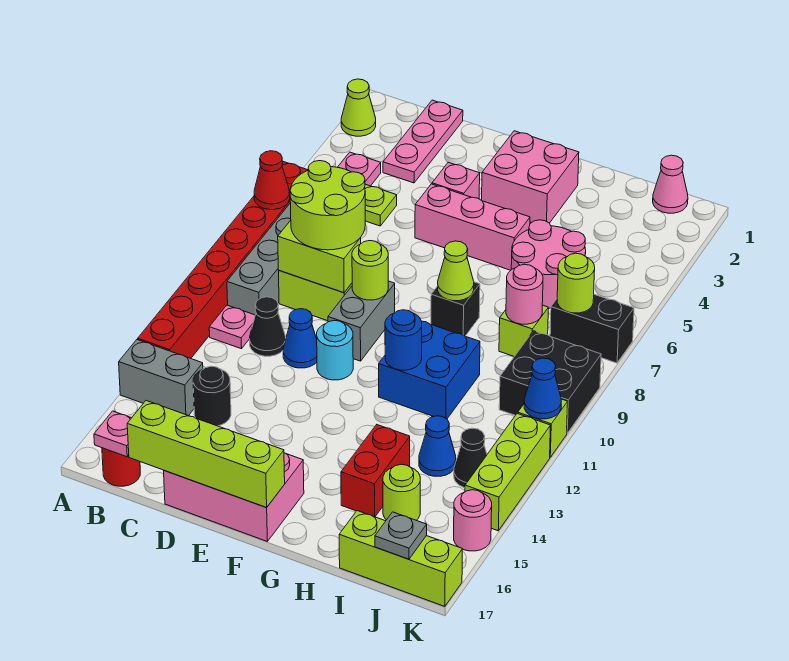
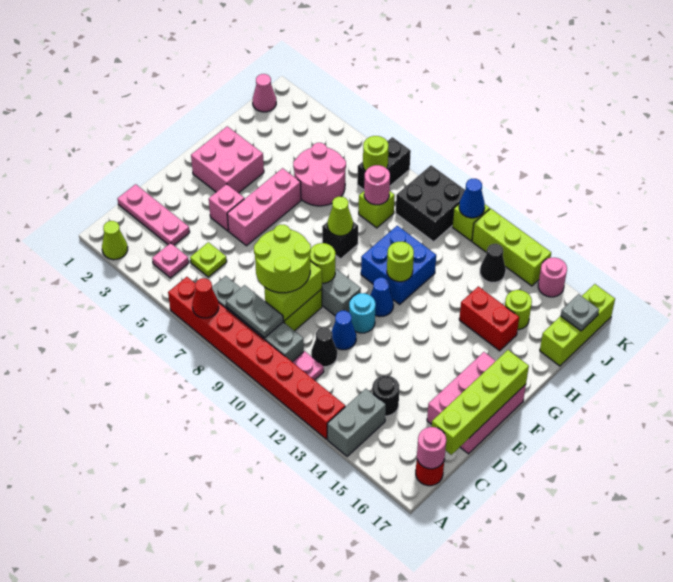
none -> grey plate B8:B9 level 2
pink plate B17 level 2 -> pink round brick B17 level 2
blue round brick G11 level 2 -> lime round brick G11 level 2
blue cone I13 level 1 -> blue cone F11 level 1

